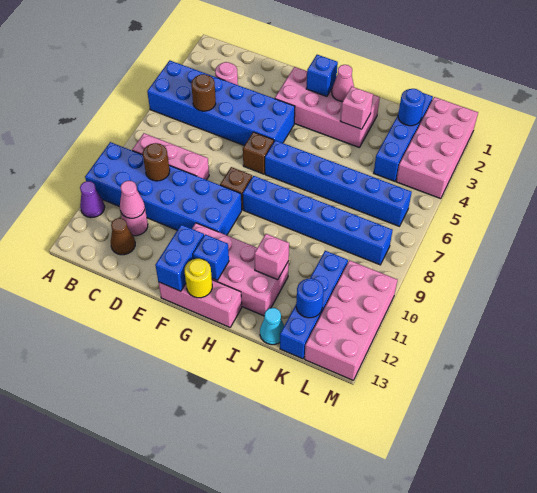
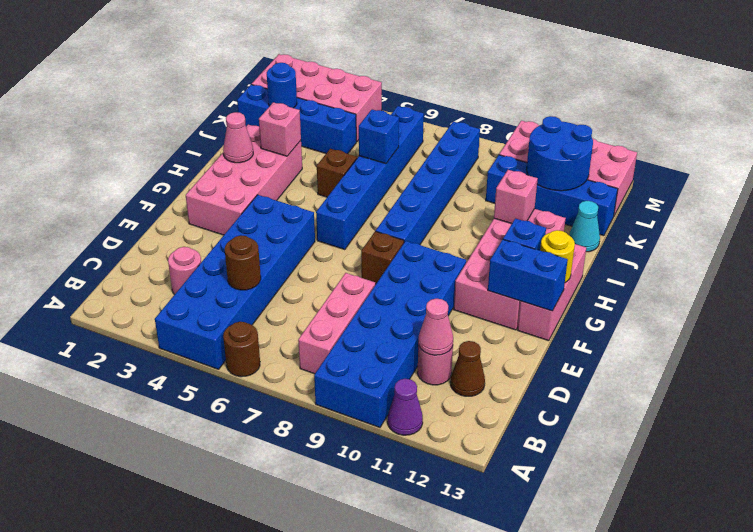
brown round brick C9 level 2 -> brown round brick A6 level 1
brown brick F6 level 1 -> brown brick I5 level 1
blue brick G2 level 2 -> blue brick J6 level 2
blue round brick K12 level 2 -> blue round brick K11:L12 level 2

